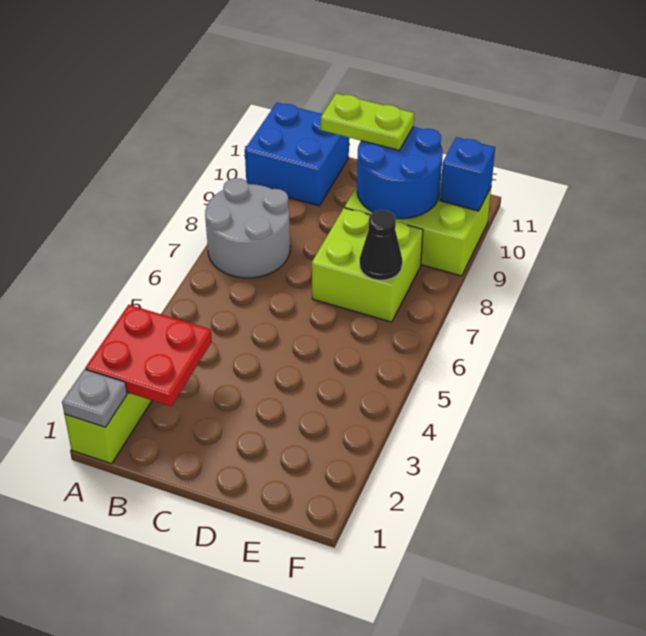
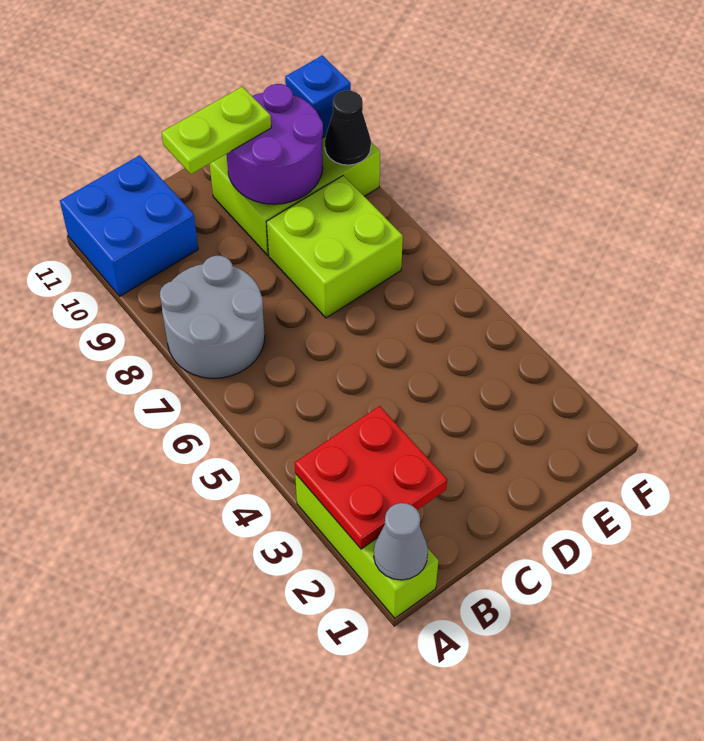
grey plate A1 level 2 -> grey cone A1 level 2
blue round brick D9:E10 level 2 -> purple round brick D9:E10 level 2
black cone E7 level 2 -> black cone F9 level 2

